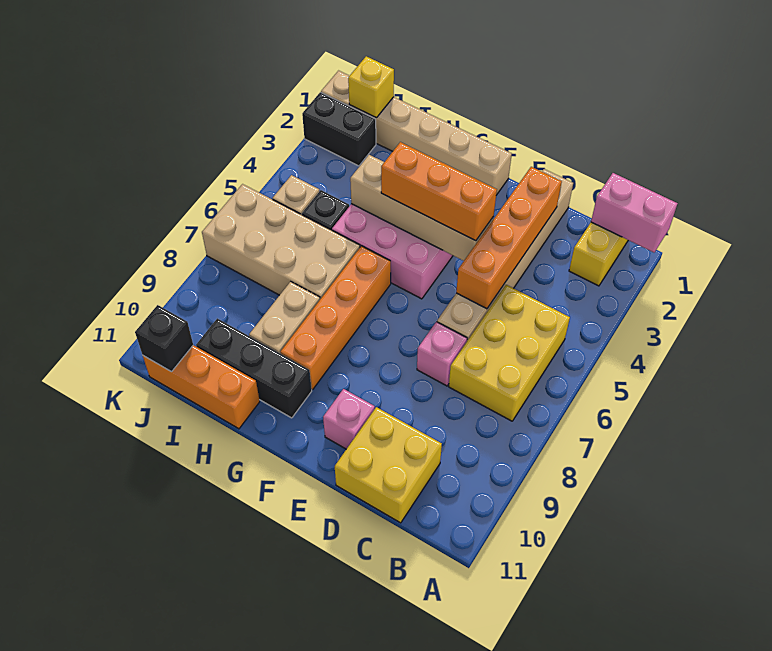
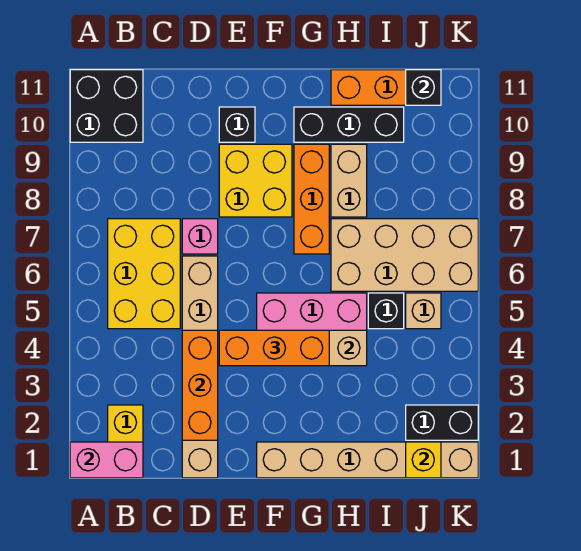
none -> black brick A10:B11 level 1
yellow brick C10:D11 level 1 -> yellow brick E8:F9 level 1
orange brick D2:D5 level 2 -> orange brick D2:D4 level 2
pink brick E10 level 1 -> black brick E10 level 1
orange brick G6:G9 level 1 -> orange brick G7:G9 level 1

